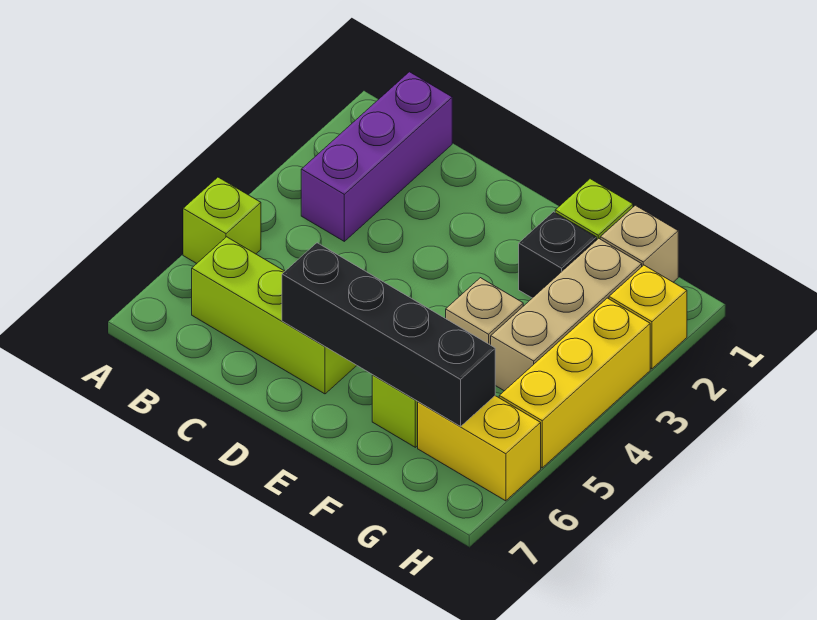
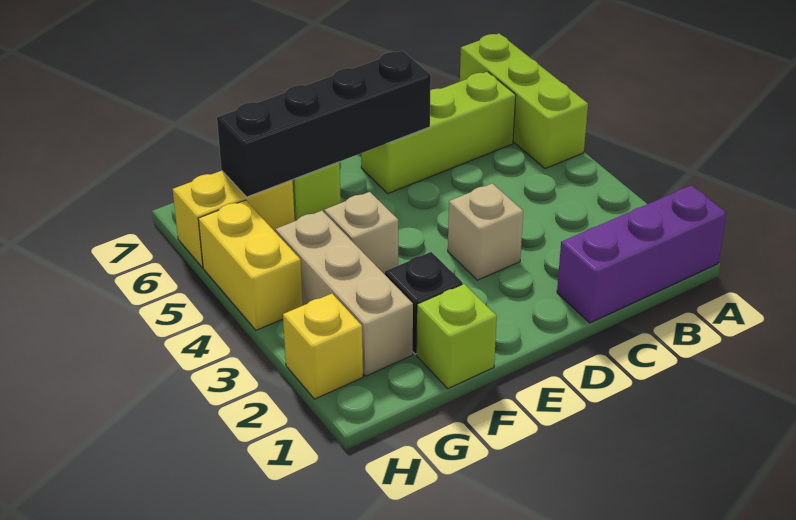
lime brick A5 level 1 -> lime brick A5:A7 level 1
purple brick B1:B3 level 1 -> purple brick A1:C1 level 1
tan brick G1 level 1 -> tan brick D3 level 1
yellow brick H3:H5 level 1 -> yellow brick H4:H5 level 1

